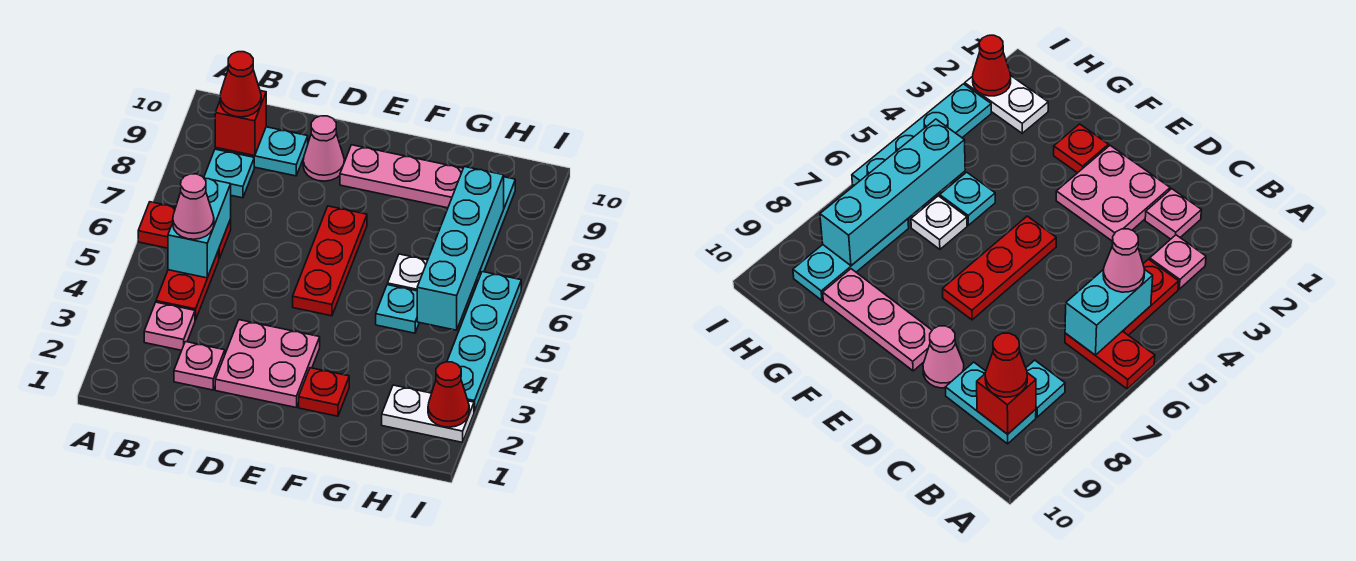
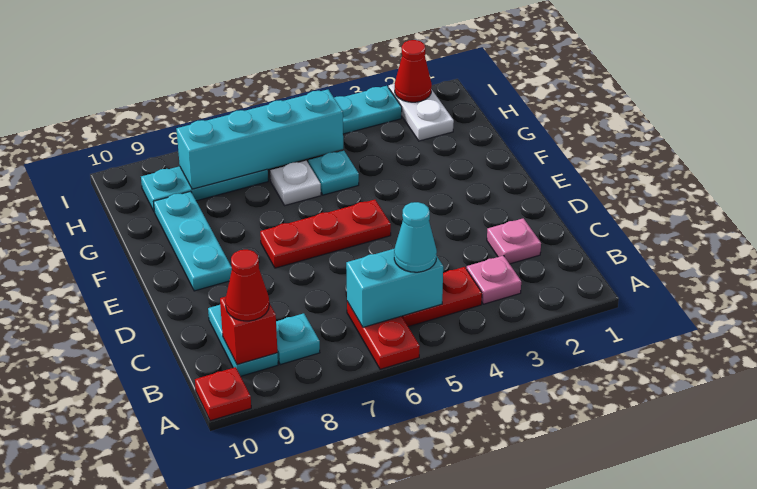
pink cone B5 level 3 -> cyan cone B5 level 3
pink plate D2:E3 level 1 -> none
pink cone D9 level 1 -> none
pink plate E9:G9 level 1 -> cyan plate E9:G9 level 1
red plate F2 level 1 -> red plate A10 level 1

